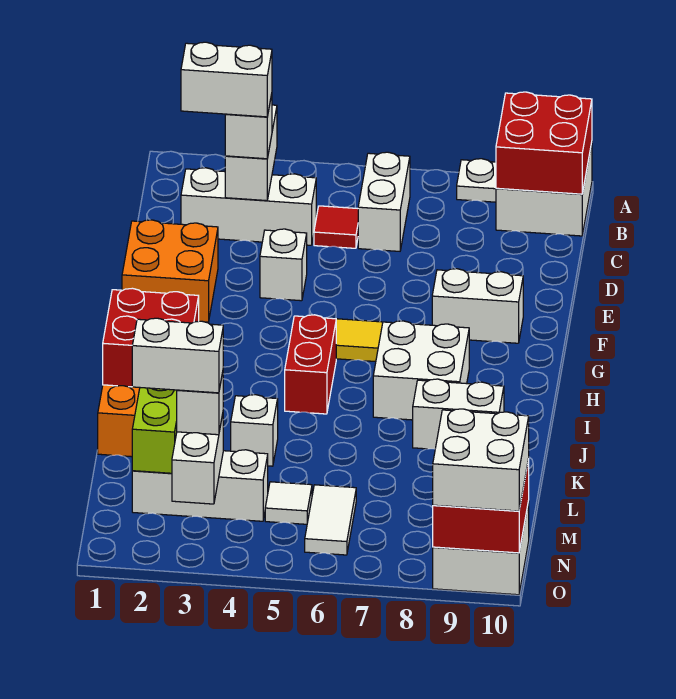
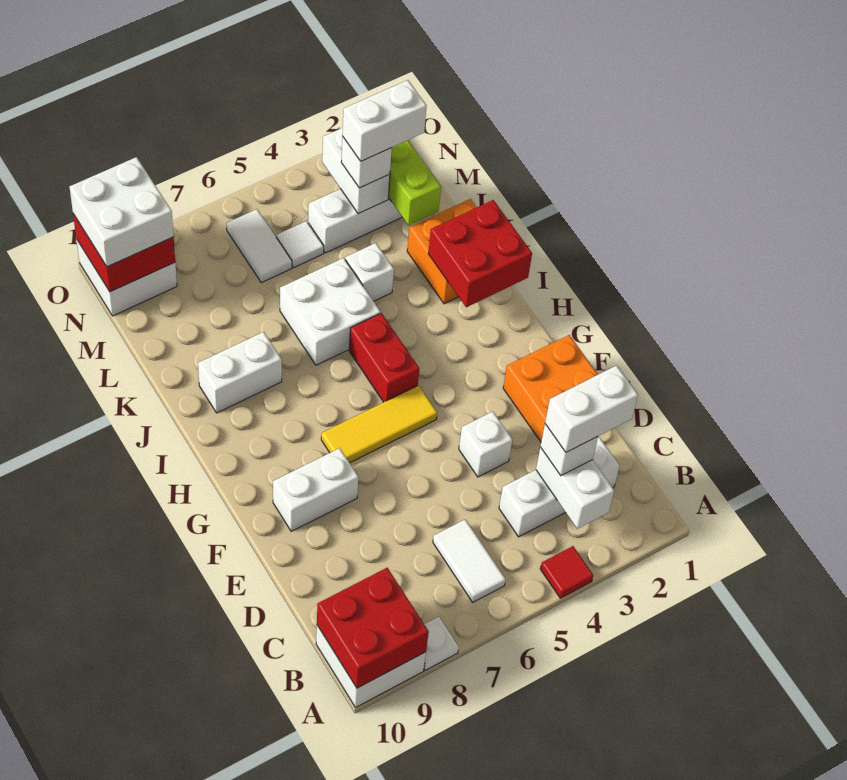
white brick B6:C6 level 1 -> white tile B6:C6 level 1
red tile C5 level 1 -> red tile A4 level 1
white brick H7:I8 level 1 -> white brick J5:K6 level 1

